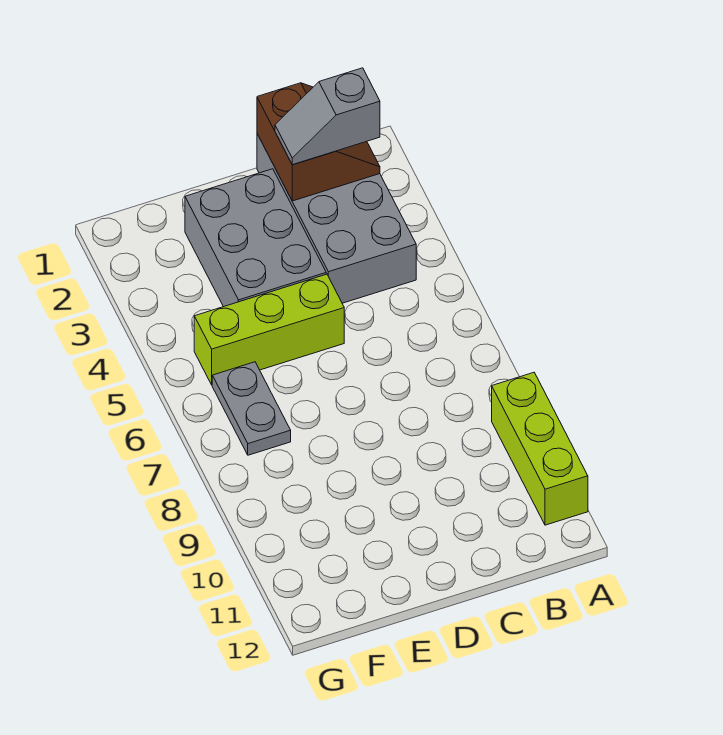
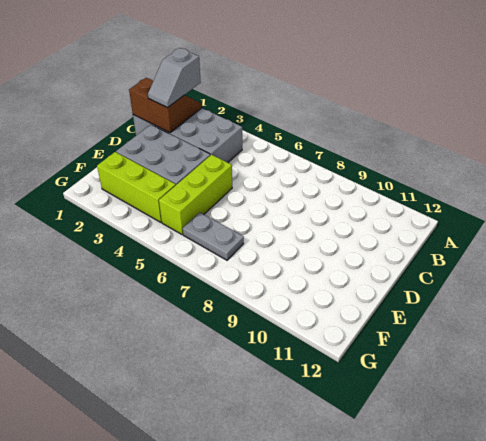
lime brick A9:A11 level 1 -> lime brick F2:F4 level 1

